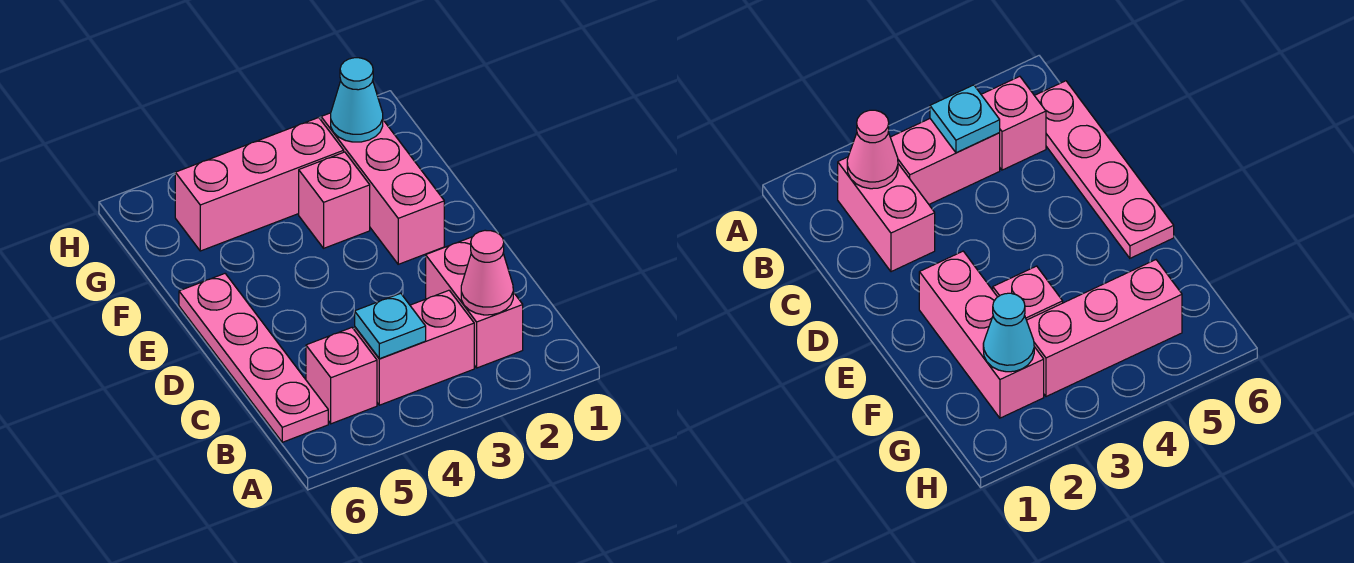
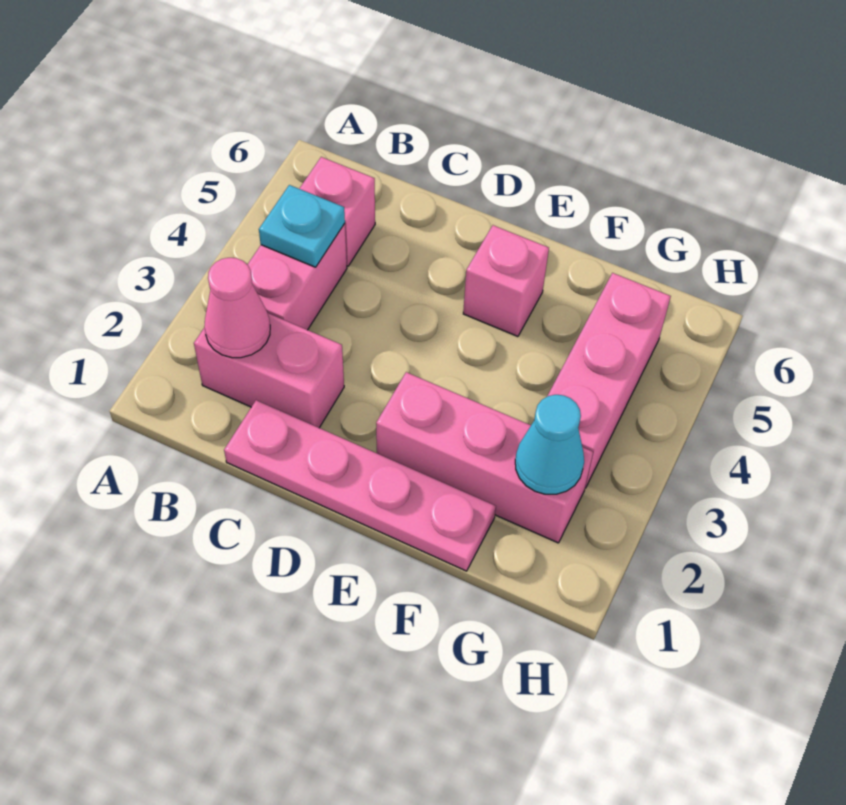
pink plate B6:E6 level 1 -> pink plate C1:F1 level 1
pink brick F3 level 1 -> pink brick E5 level 1

